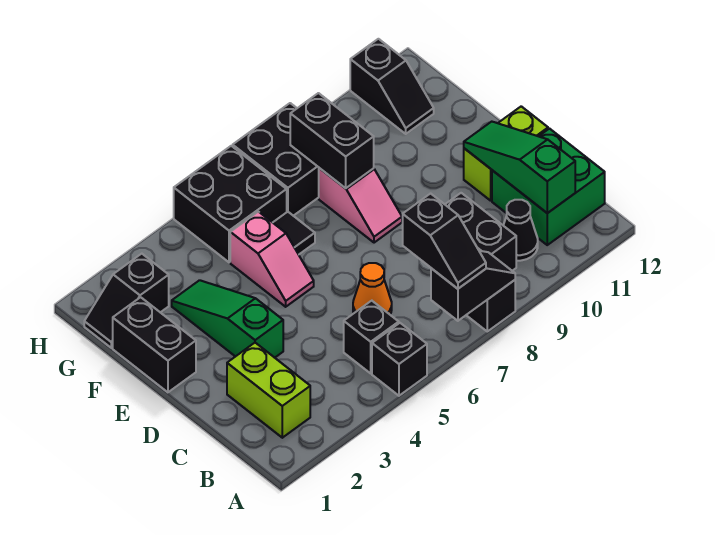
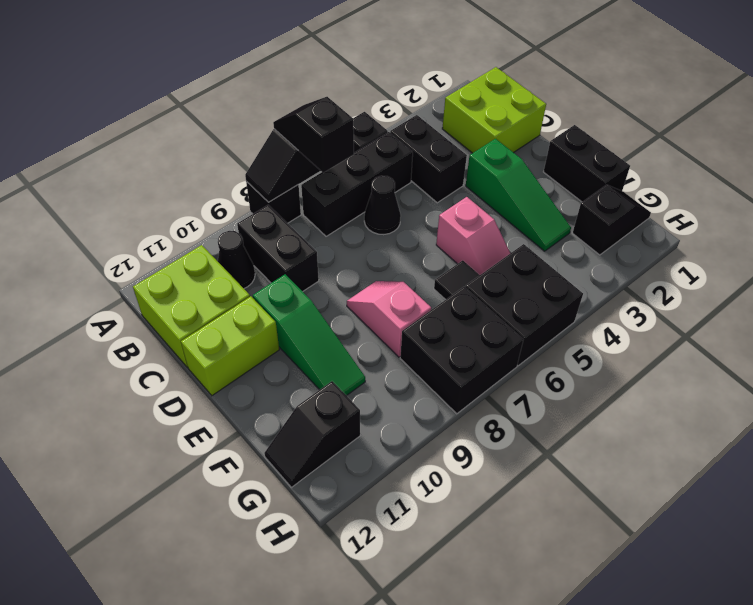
lime brick B2:C2 level 1 -> lime brick B1:C2 level 1
black brick B5 level 1 -> black brick B5:B7 level 1
green brick B11:C12 level 1 -> lime brick B11:C12 level 1
green slope B11:D11 level 2 top B -> green slope D10:F10 level 1 top D
orange cone C6 level 1 -> black cone C6 level 1
pink slope E5:F5 level 1 top F -> pink slope E5:F5 level 1 top E
black brick F8:G8 level 2 -> black brick B4:C4 level 1
black slope G11:H11 level 1 top H -> black slope G11:G12 level 1 top 11

